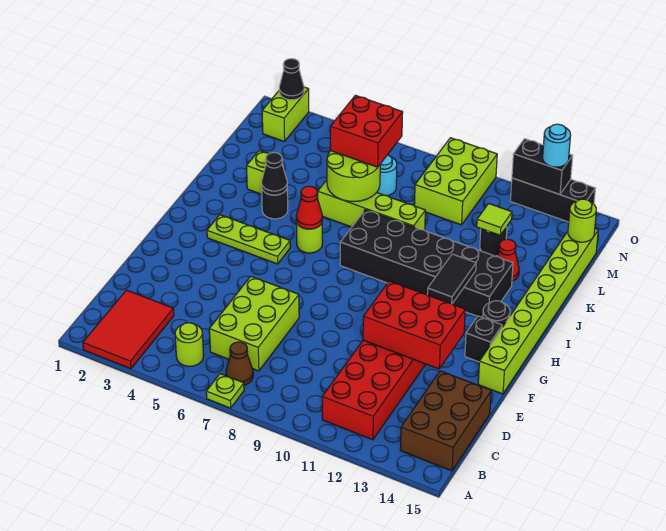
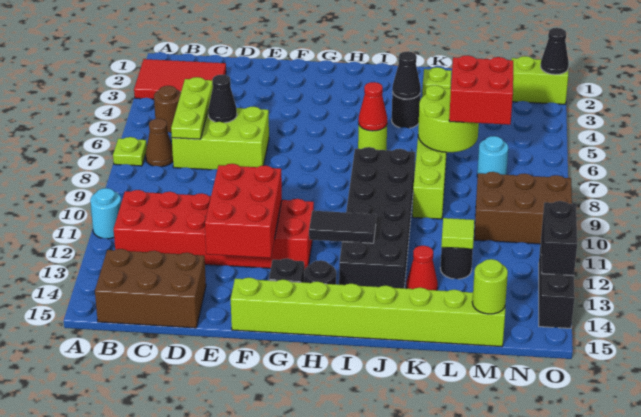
lime round brick B5 level 1 -> brown round brick B5 level 1
none -> black cone D6 level 2
lime plate H3:H5 level 1 -> lime plate C5:C7 level 2
lime brick M9:O10 level 1 -> brown brick M9:O10 level 1
cyan round brick O13 level 3 -> cyan round brick A11 level 1

